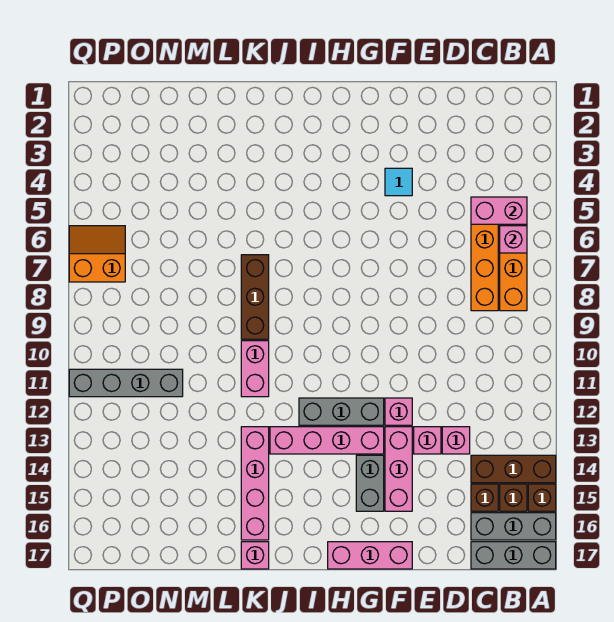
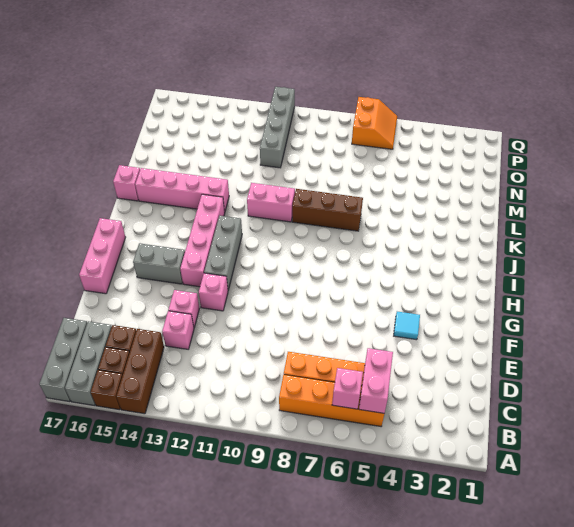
pink brick F13:F15 level 1 -> none

